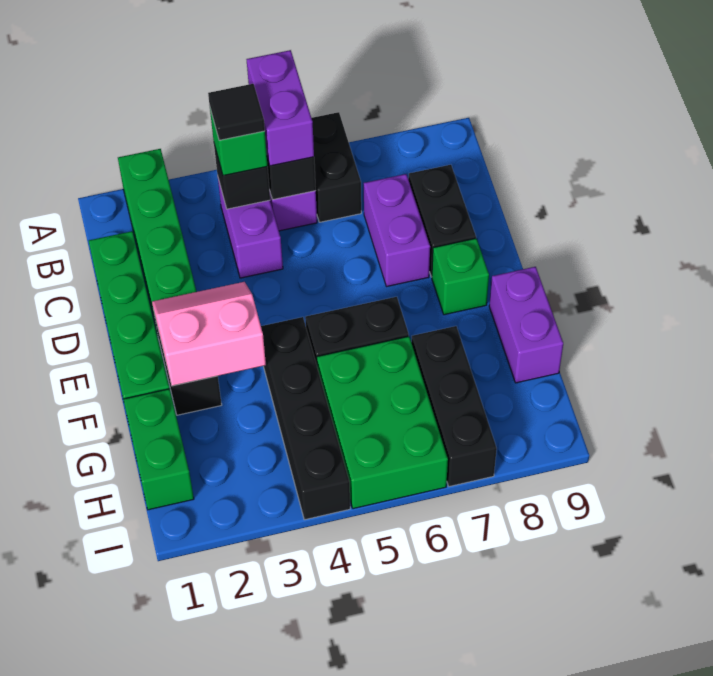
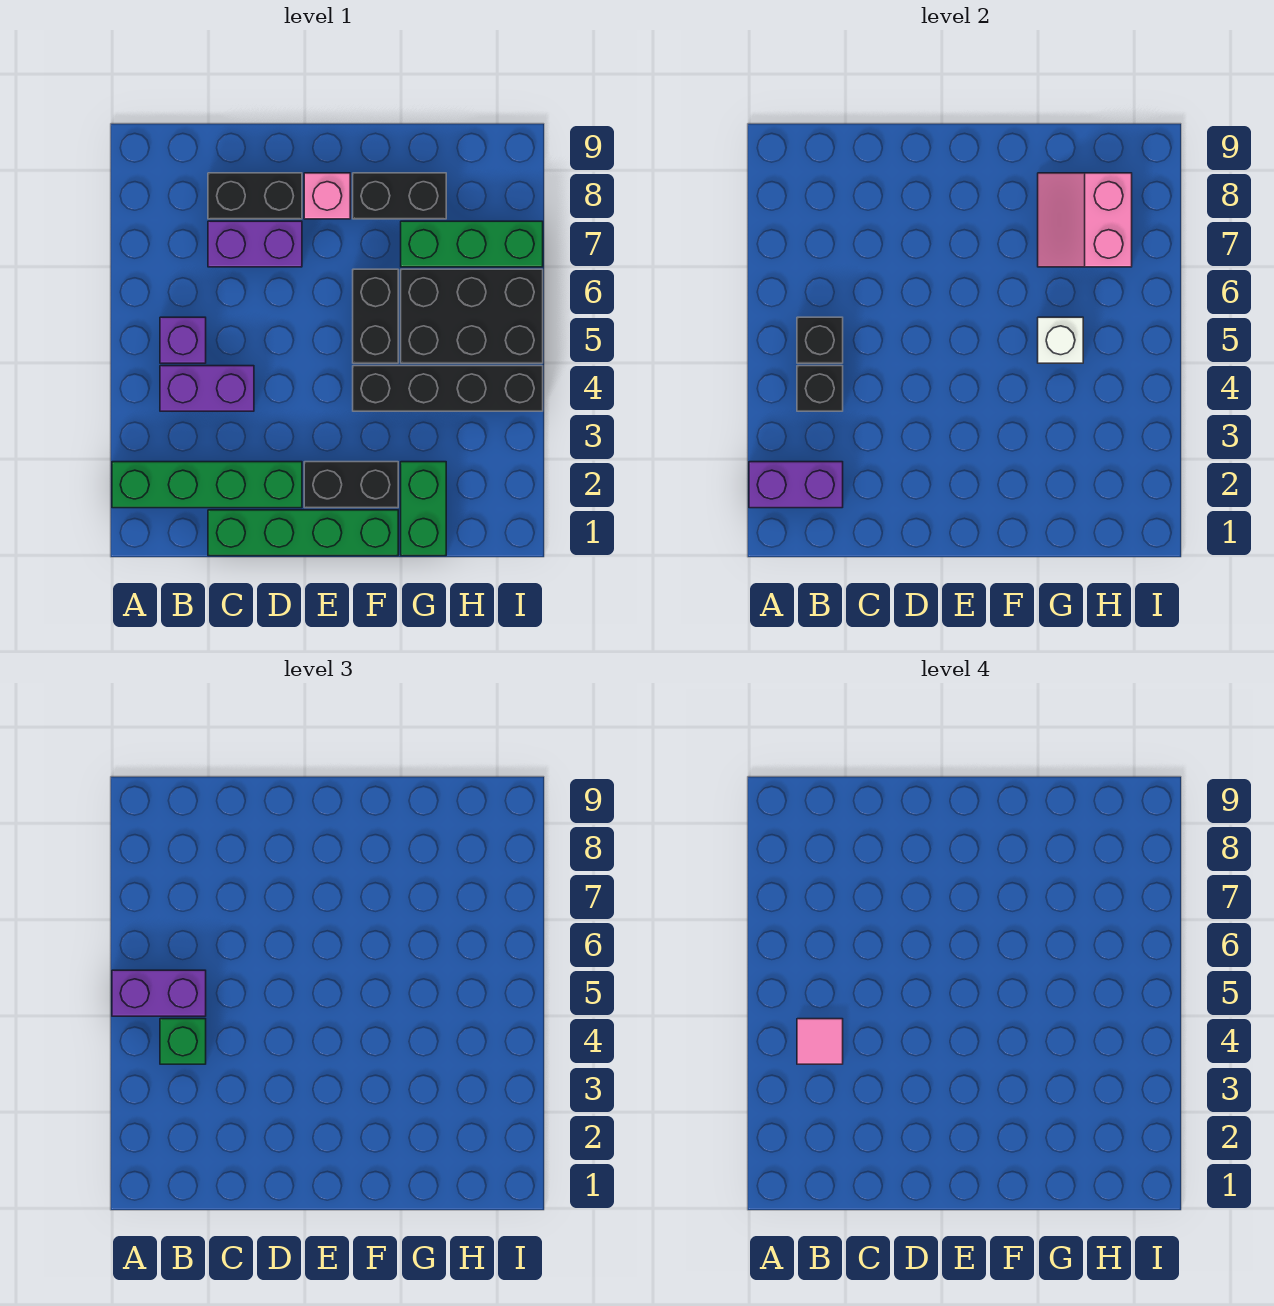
black brick A6:B6 level 1 -> black brick F8:G8 level 1
black tile B4 level 4 -> pink tile B4 level 4
pink slope E2:F3 level 2 top F -> pink slope G7:H8 level 2 top H
green brick E8 level 1 -> pink brick E8 level 1
purple brick F9:G9 level 1 -> purple brick A2:B2 level 2
green brick G1:H1 level 1 -> green brick G1:G2 level 1
green brick G5:I6 level 1 -> black brick G5:I6 level 1
none -> white brick G5 level 2
black brick G7:I7 level 1 -> green brick G7:I7 level 1

